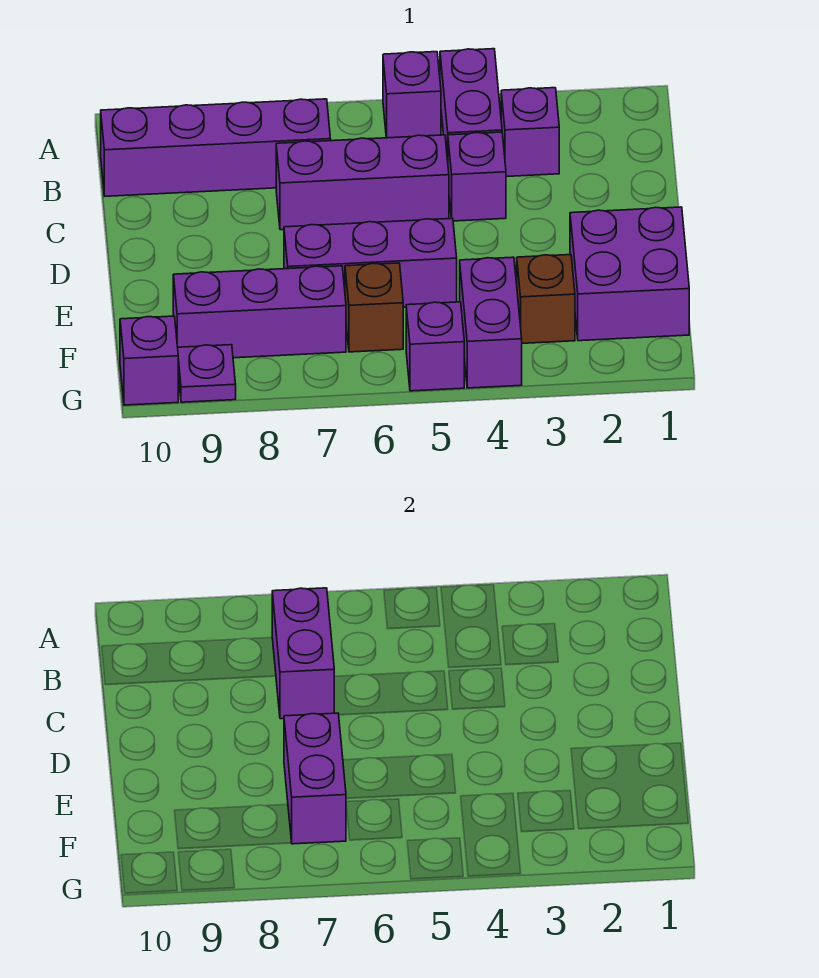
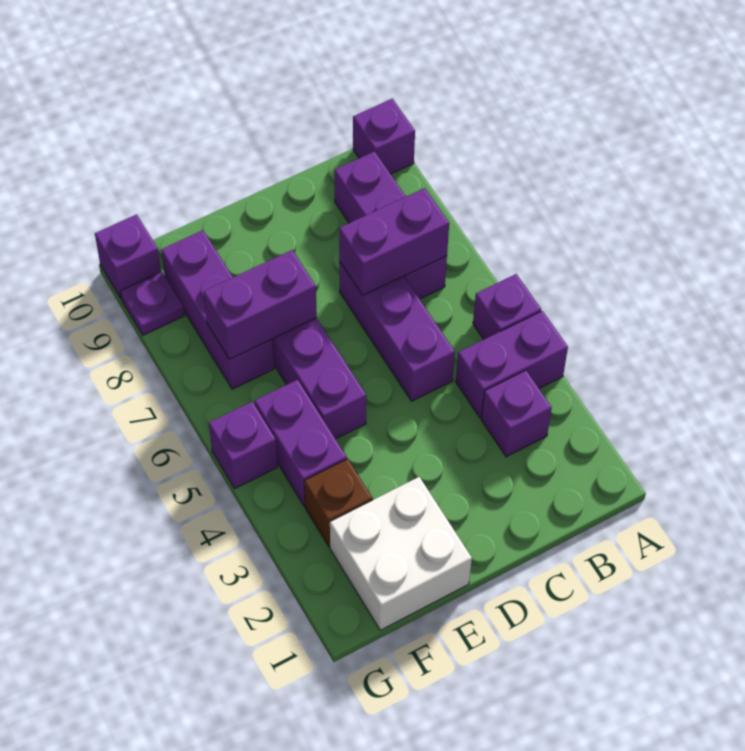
purple brick B7:B10 level 1 -> purple brick B7:B9 level 1
purple brick C4 level 1 -> purple brick A10 level 1
purple brick E1:F2 level 1 -> white brick E1:F2 level 1
purple brick F4:G4 level 1 -> purple brick F4:F5 level 1
brown brick F6 level 1 -> none

